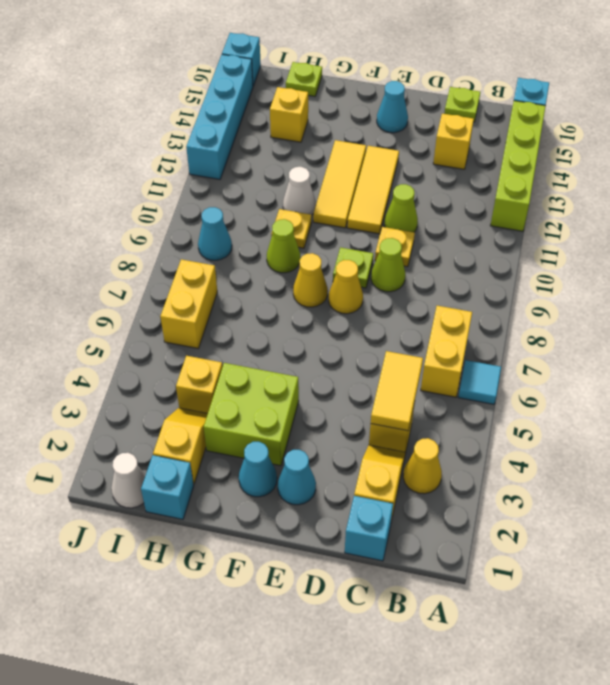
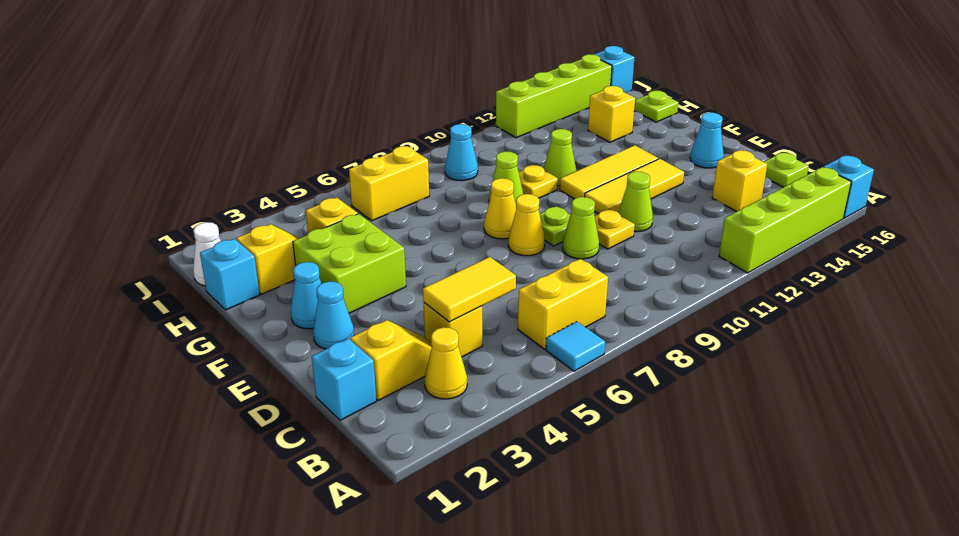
white cone G11 level 1 -> lime cone G11 level 1
cyan brick J12:J15 level 1 -> lime brick J12:J15 level 1

